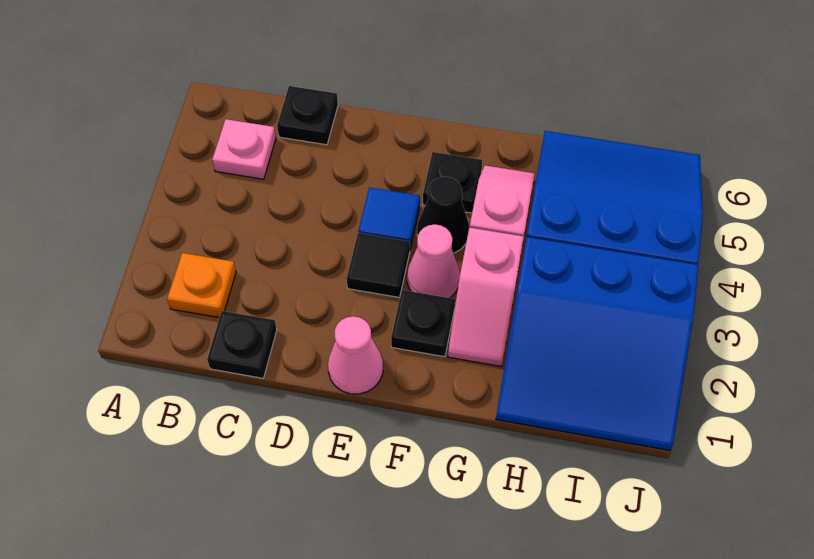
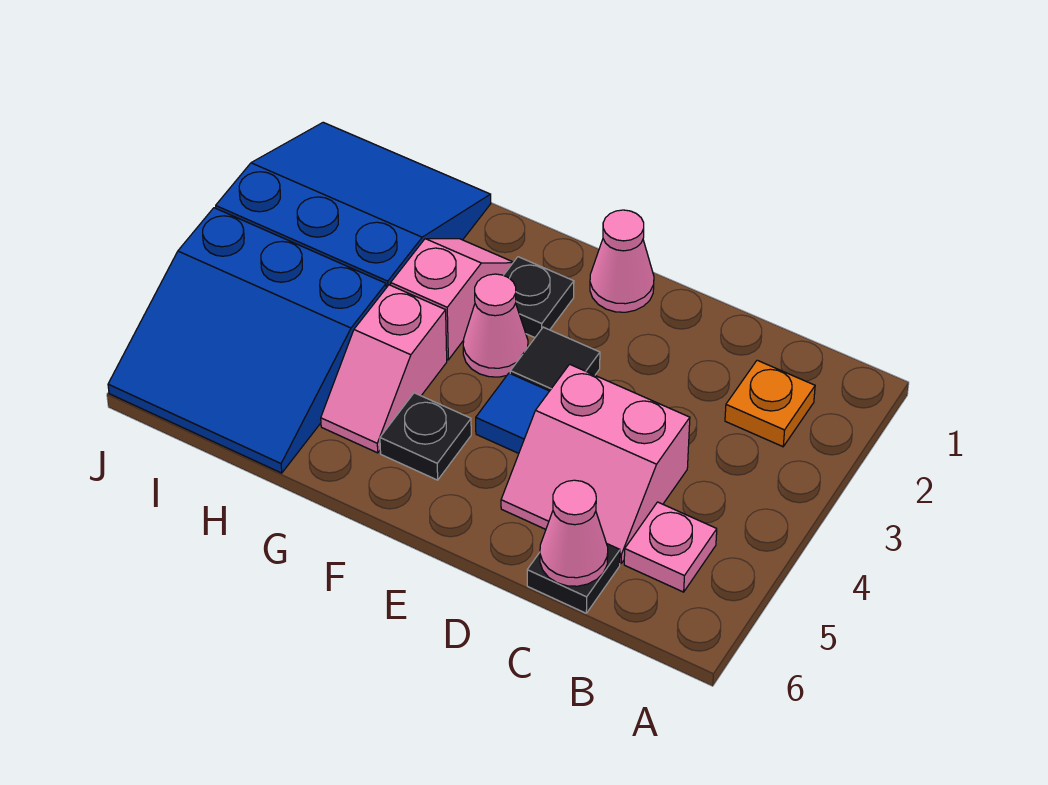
black plate C1 level 1 -> none
none -> pink slope C4:D5 level 1 top 4
none -> pink cone C6 level 2
black cone F4 level 1 -> none

